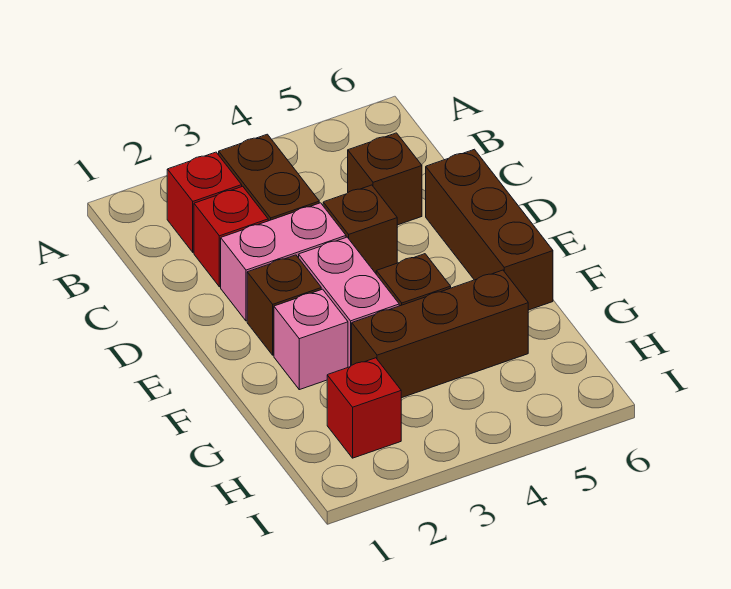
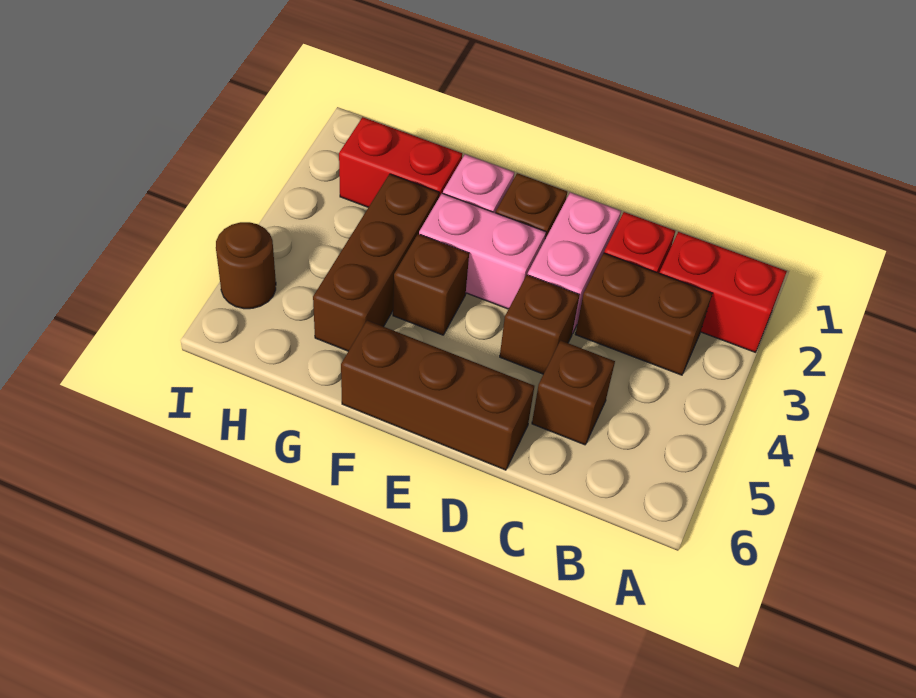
red brick B2 level 1 -> red brick A2:B2 level 1
red brick H2 level 1 -> red brick G2:H2 level 1
none -> brown round brick I5 level 1

